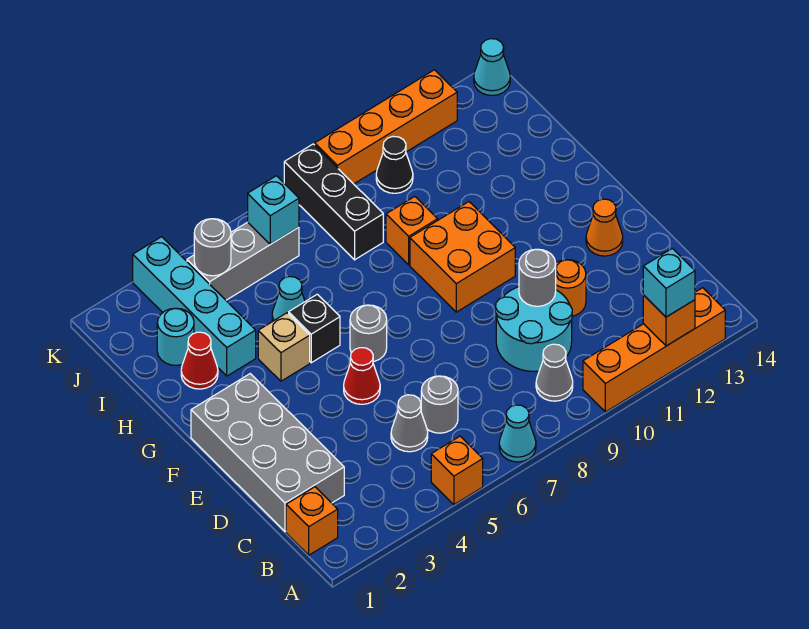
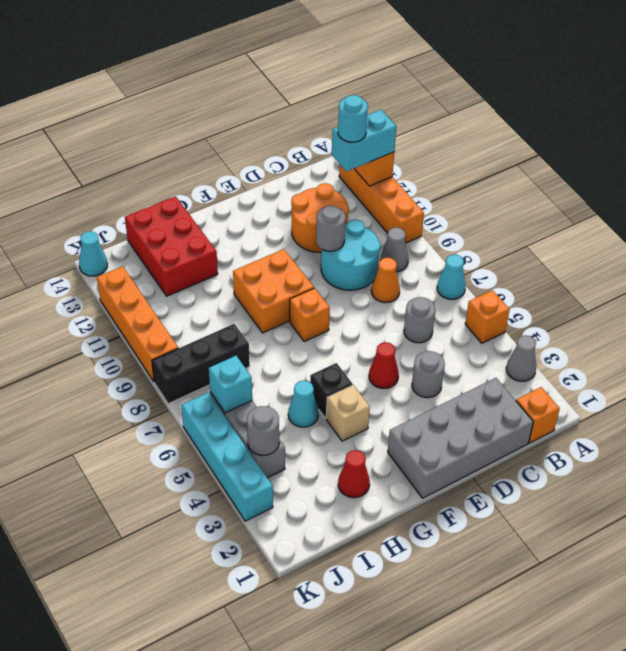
cyan brick A12 level 3 -> cyan brick A12:B12 level 3
grey cone C5 level 1 -> grey cone A3 level 1
orange round brick D11 level 1 -> orange round brick C11:D12 level 1
orange cone E13 level 1 -> orange cone C8 level 1
grey round brick F6 level 1 -> grey round brick D4 level 1
cyan brick H3:K3 level 1 -> cyan brick K3:K6 level 1
orange brick H9 level 1 -> orange brick F8 level 1
none -> red brick H12:I14 level 1
cyan round brick I2 level 1 -> cyan round brick B12 level 4
black cone J10 level 1 -> none

